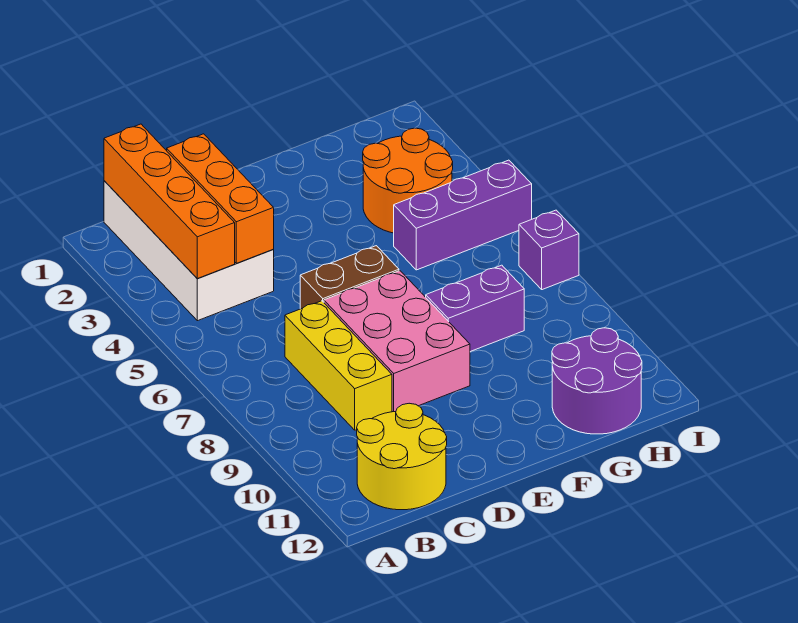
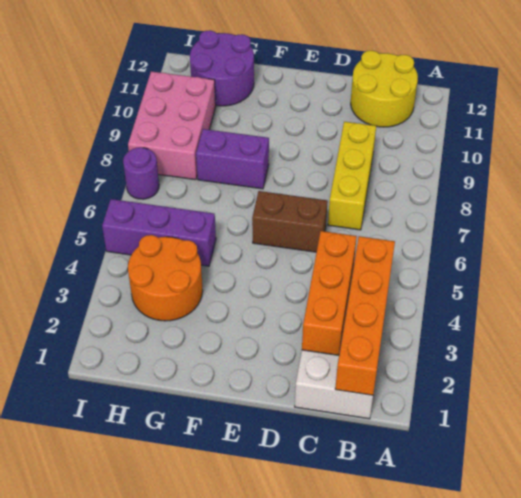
pink brick D7:E9 level 1 -> pink brick H8:I10 level 1
purple brick I7 level 1 -> purple round brick I7 level 1

